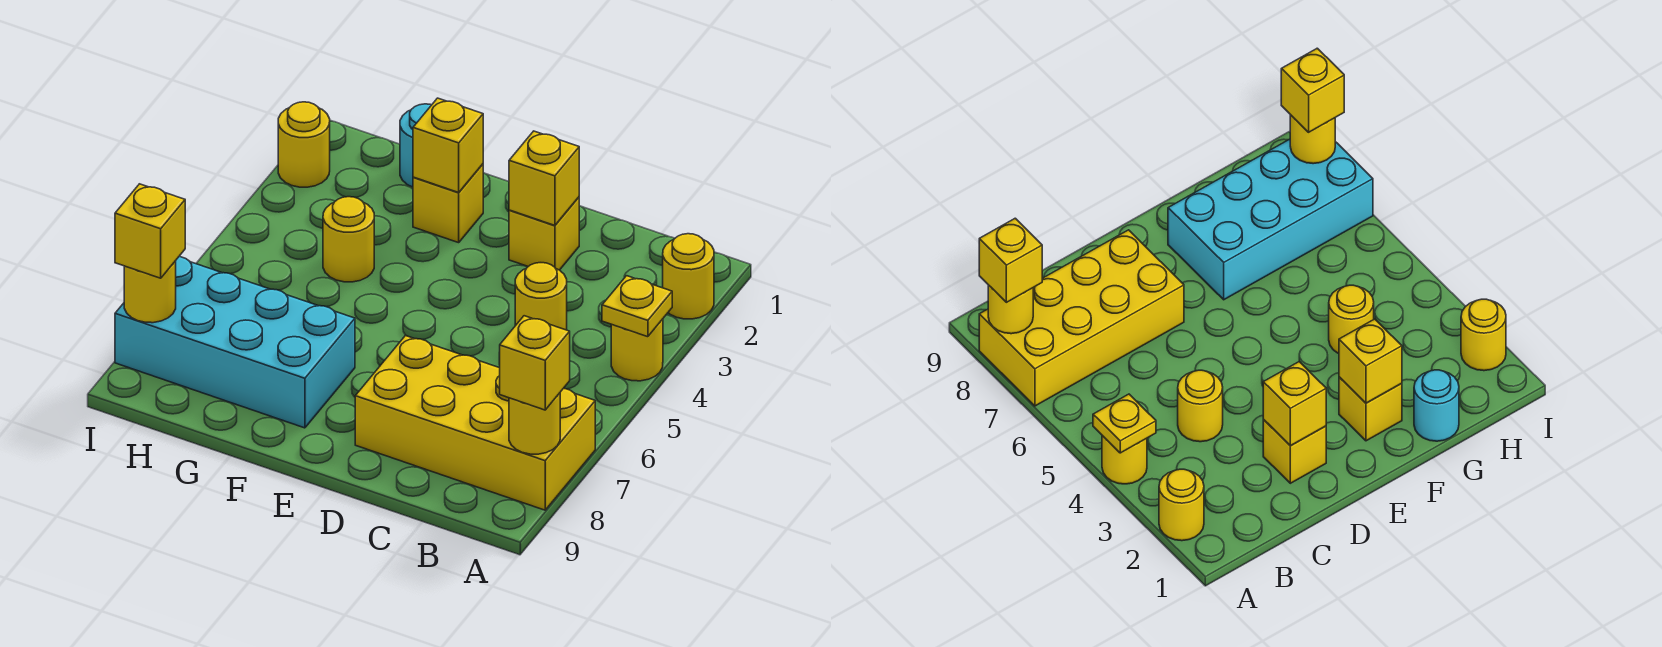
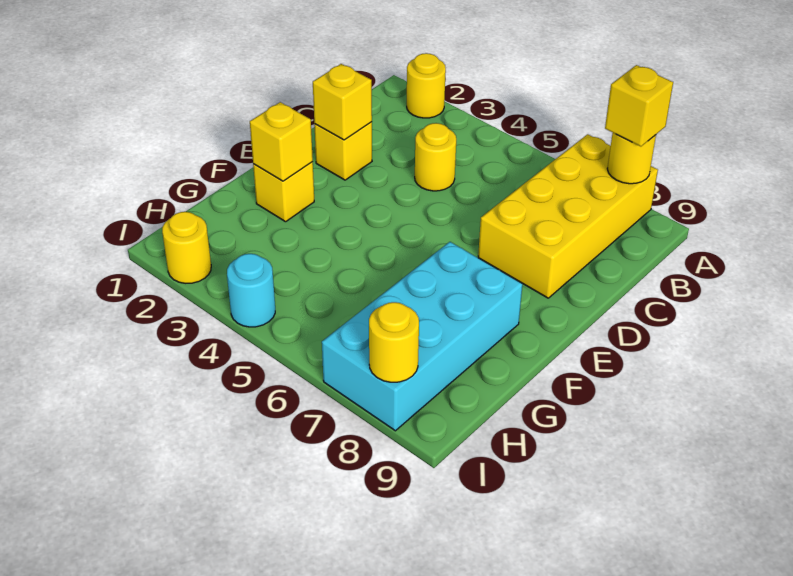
yellow round brick A4 level 1 -> none
yellow plate A4 level 2 -> none
cyan round brick G1 level 1 -> cyan round brick I4 level 1
yellow round brick G4 level 1 -> none
yellow brick I8 level 3 -> none

